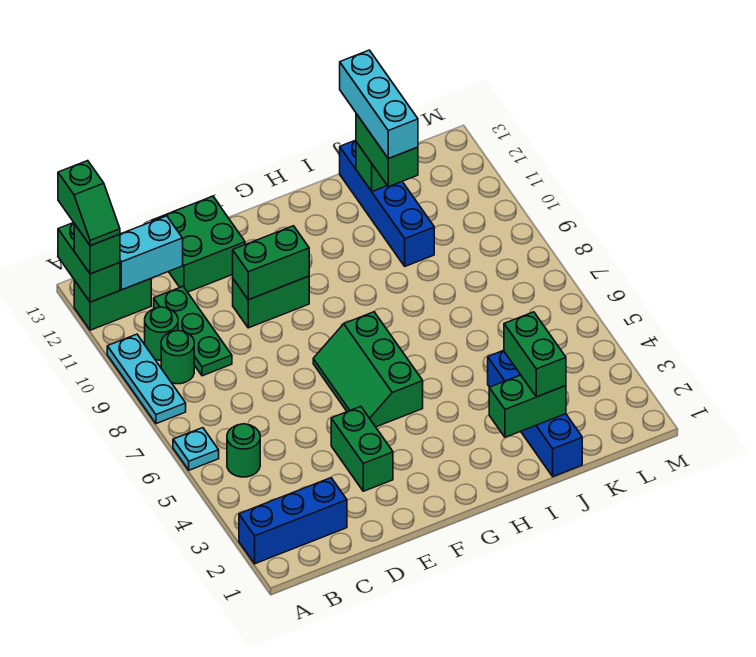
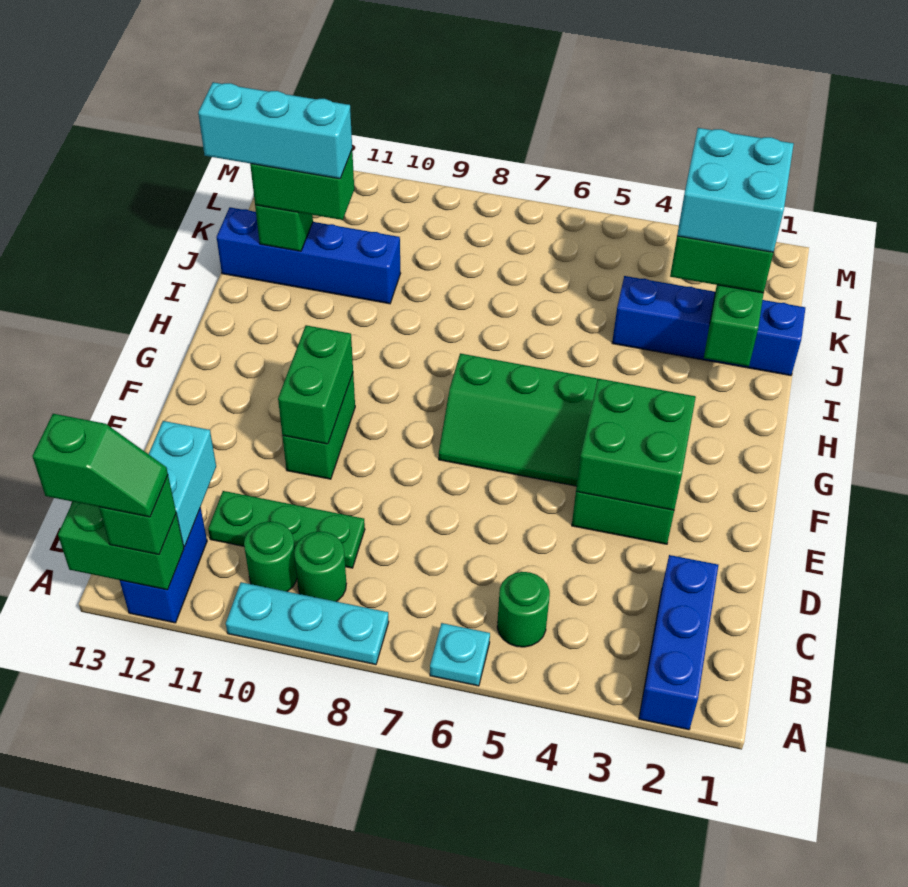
green brick A12:B12 level 1 -> blue brick A12:B12 level 1
green brick D12:E13 level 1 -> green brick E3:F4 level 2
none -> cyan brick J2:K3 level 4

